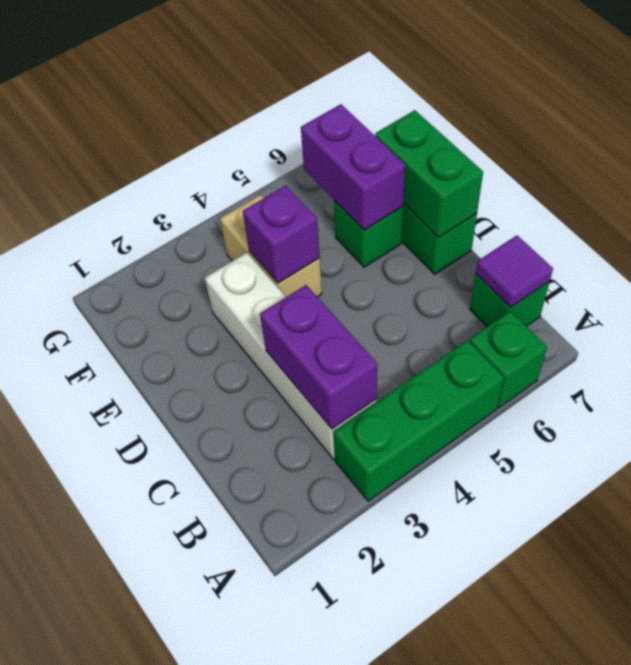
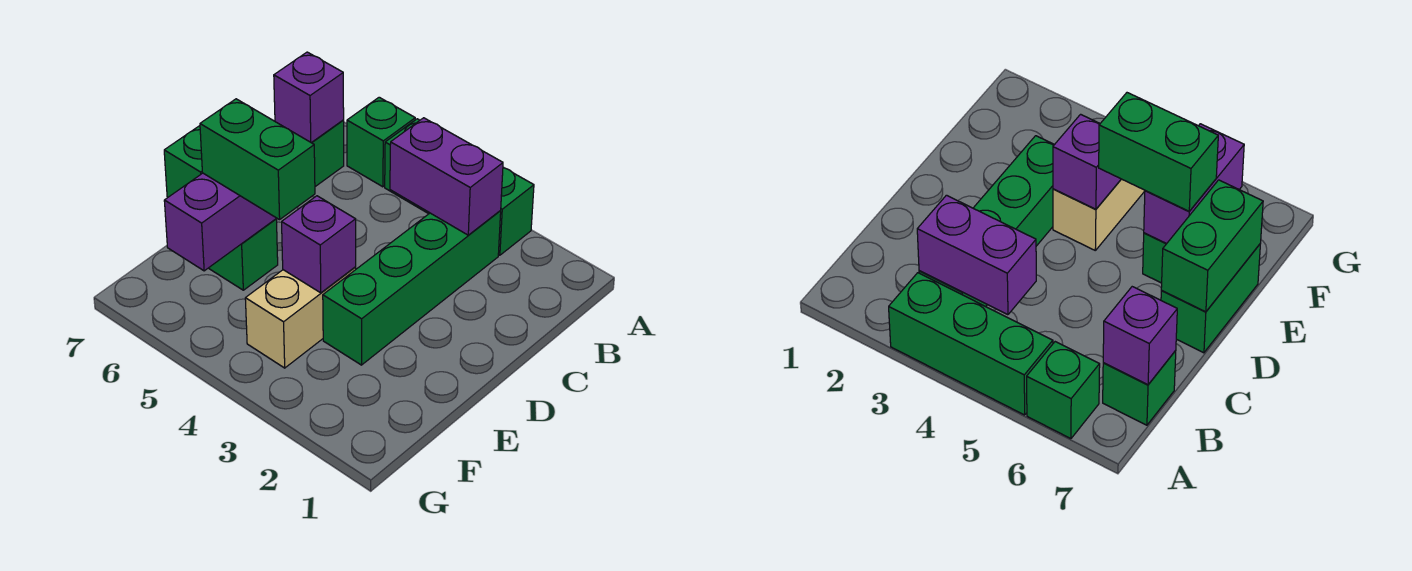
white brick B3:E3 level 1 -> green brick B3:E3 level 1
purple brick B3:C3 level 2 -> purple brick B3:B4 level 2
purple tile B7 level 2 -> purple brick B7 level 2
none -> green brick E5:E6 level 3

